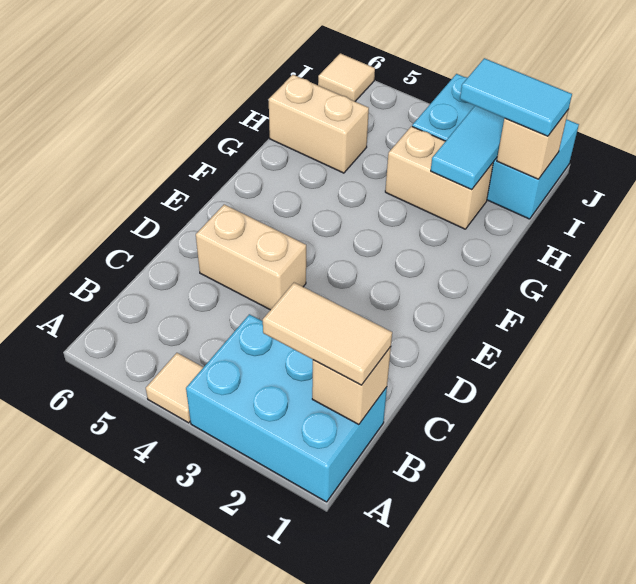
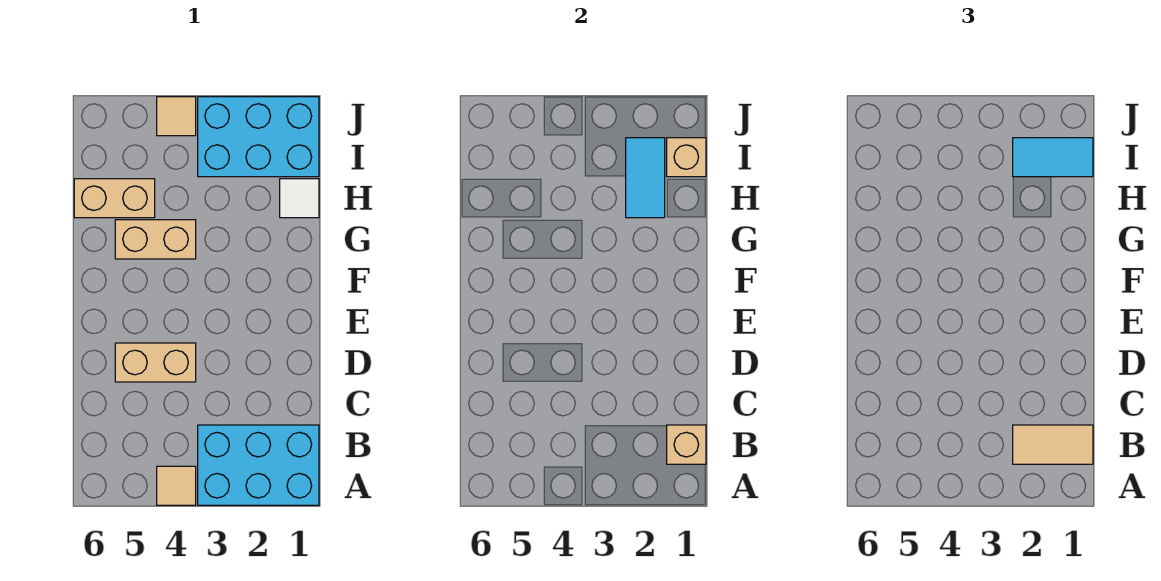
none -> white tile H1 level 1
tan brick H2:H3 level 1 -> tan brick G4:G5 level 1
tan tile J6 level 1 -> tan tile J4 level 1

